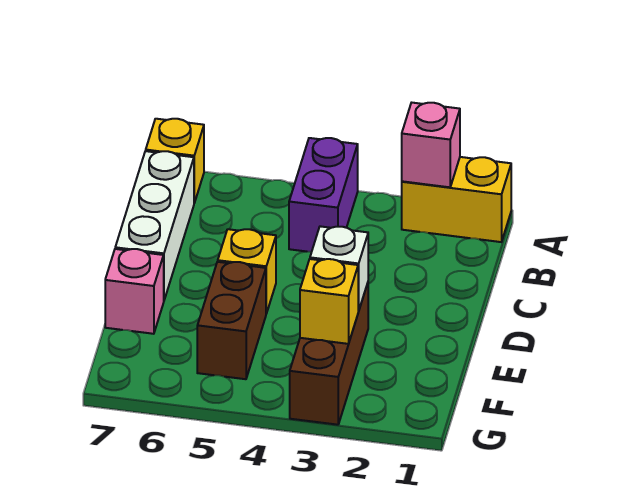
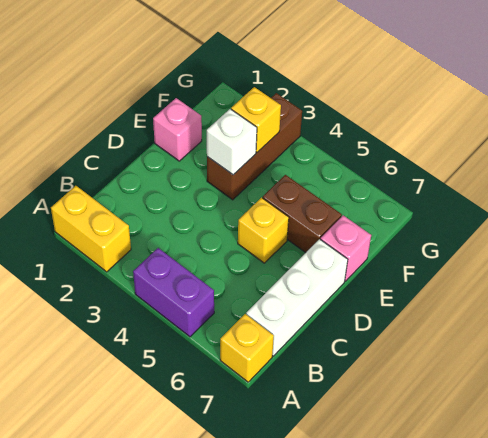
pink brick A2 level 2 -> pink brick E1 level 1
purple brick A4:B4 level 1 -> purple brick A4:A5 level 1
brown brick E5:F5 level 1 -> brown brick E5:E6 level 1

